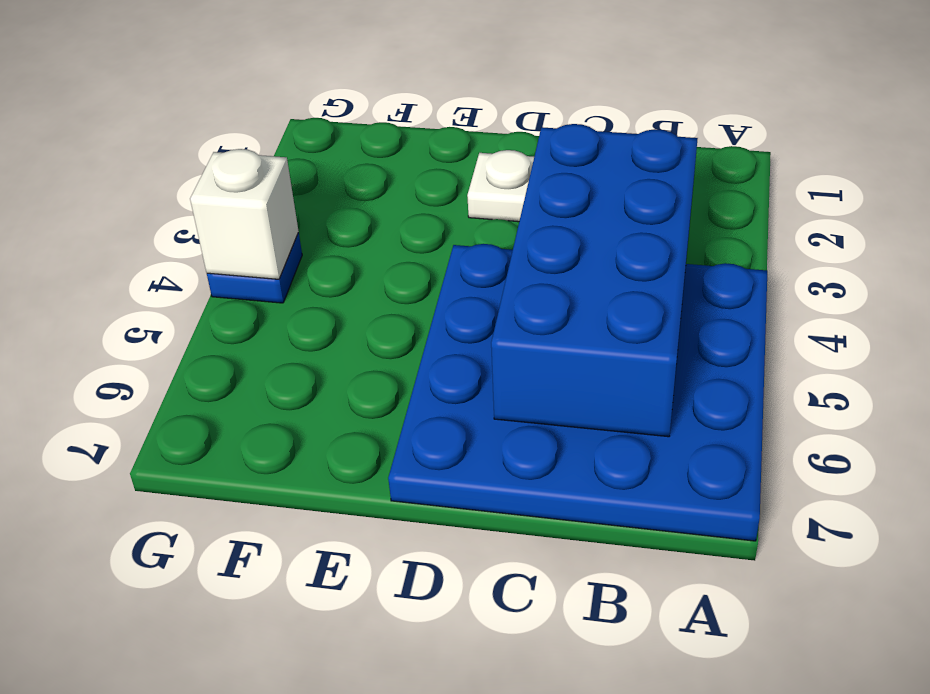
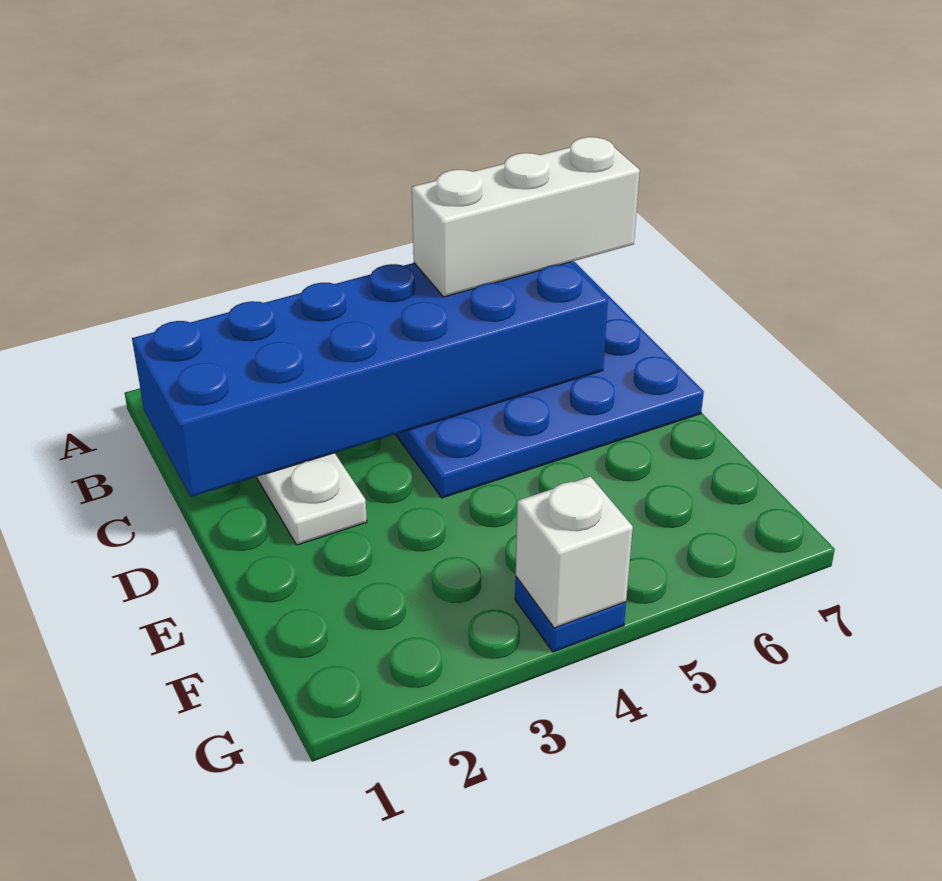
blue brick B3:C6 level 2 -> blue brick B1:C6 level 2
none -> white brick B5:B7 level 3

